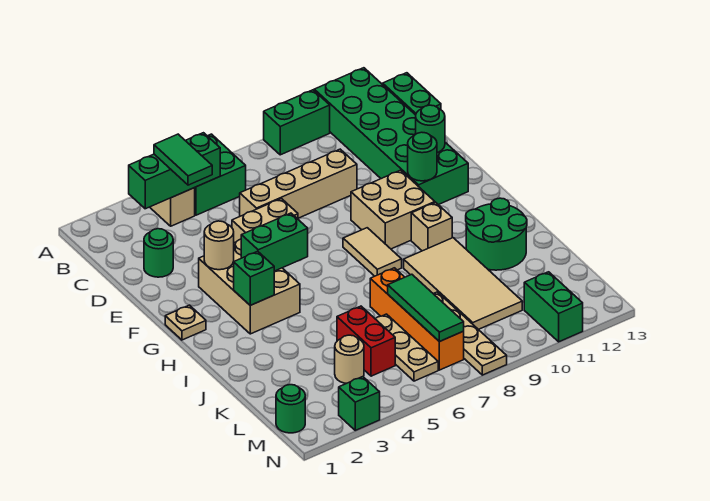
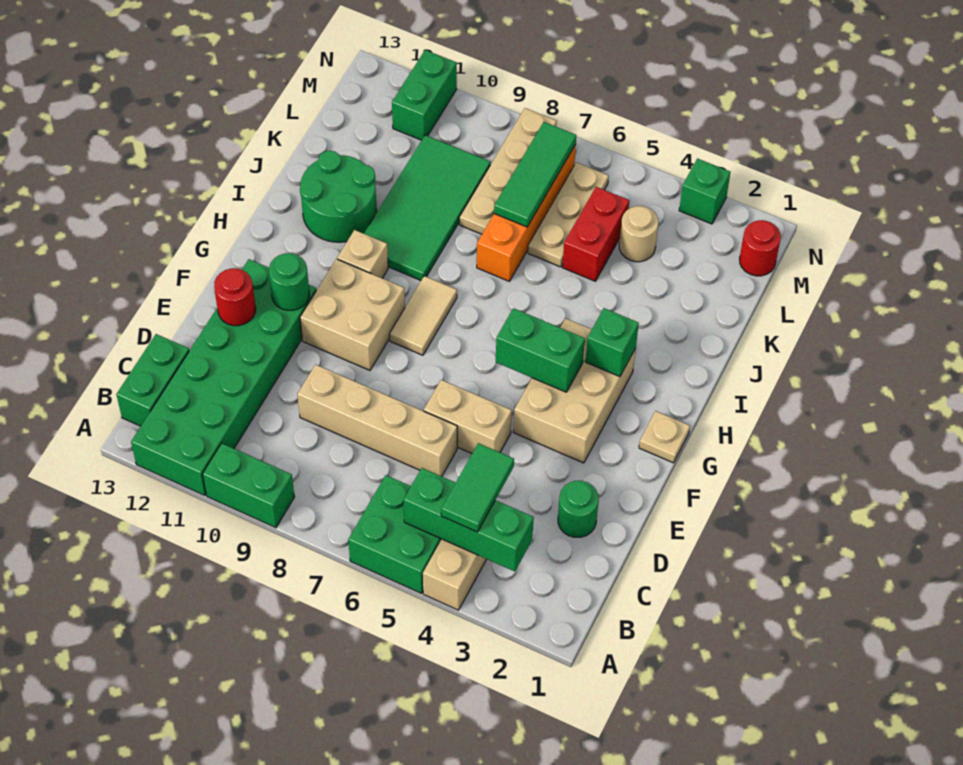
green round brick E12 level 2 -> red round brick E12 level 2
tan round brick F3 level 2 -> none
tan tile I9:L10 level 1 -> green tile I9:L10 level 1
green round brick M1 level 1 -> red round brick M1 level 1

